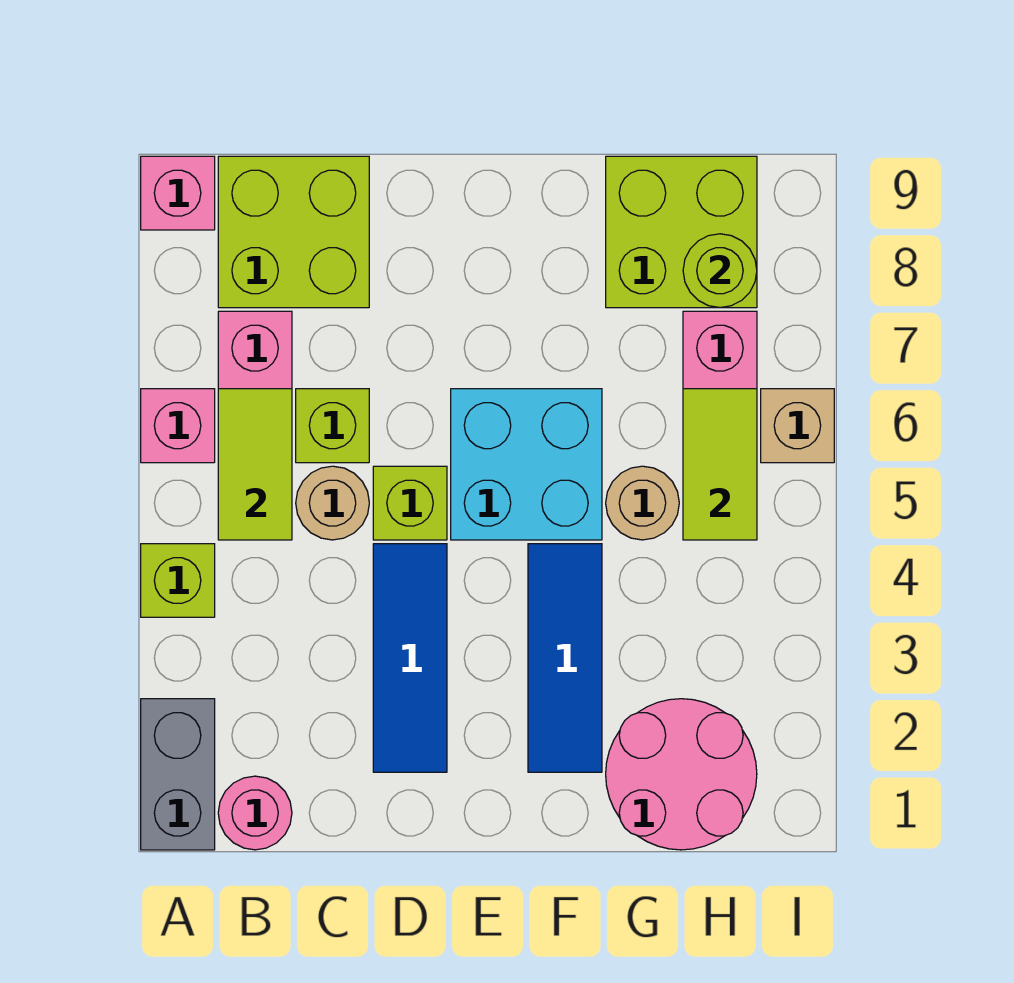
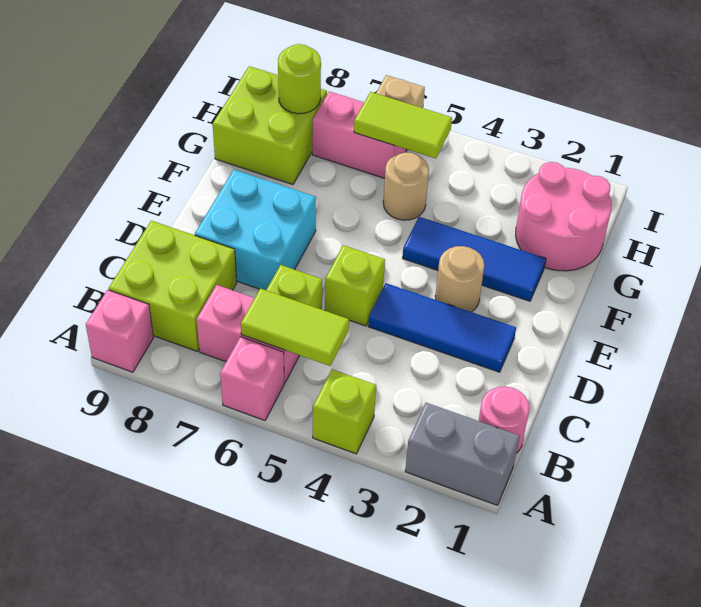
tan round brick C5 level 1 -> tan round brick E3 level 1
cyan brick E5:F6 level 1 -> cyan brick D7:E8 level 1

